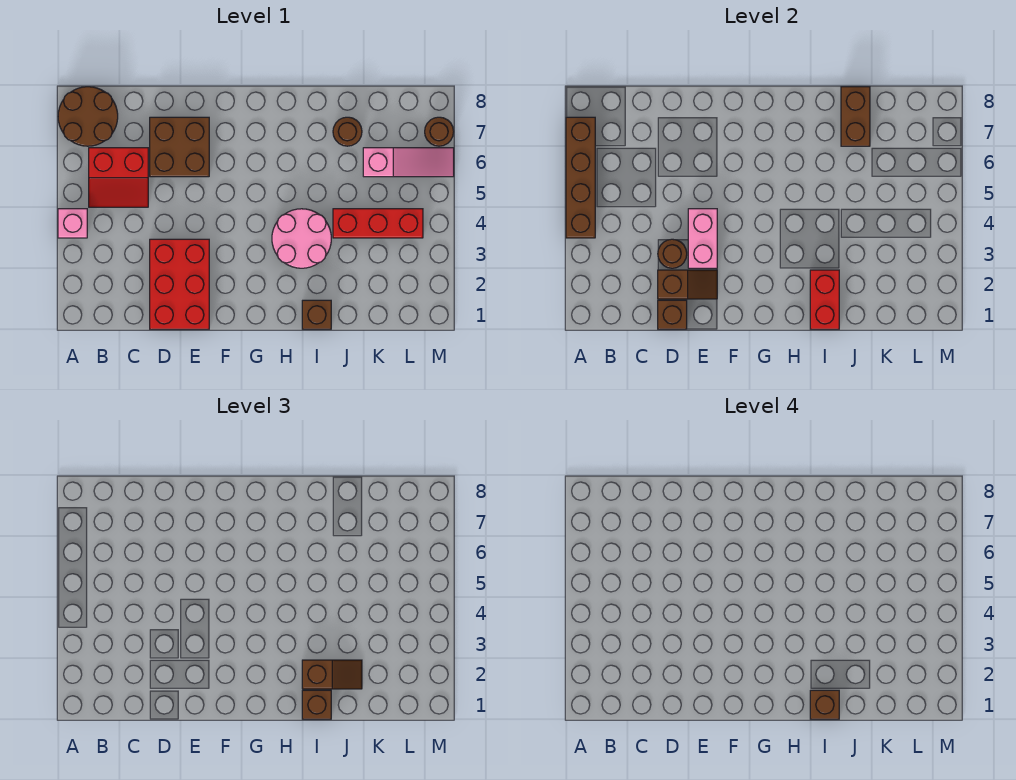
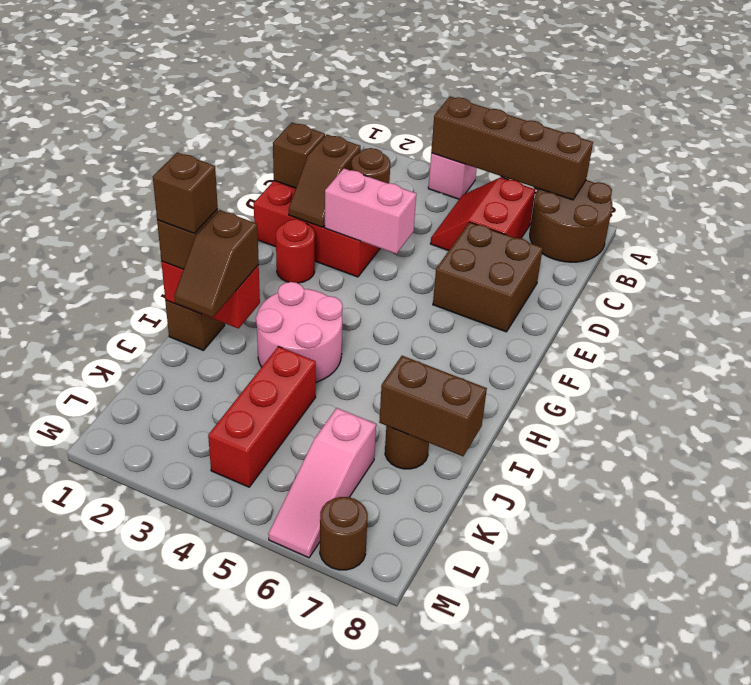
none -> red round brick F2 level 1

